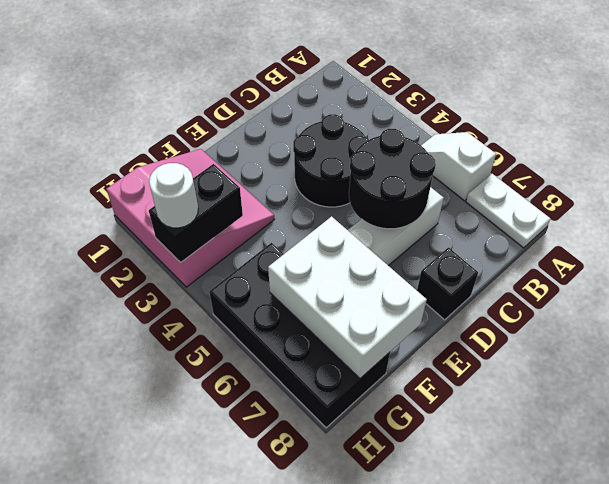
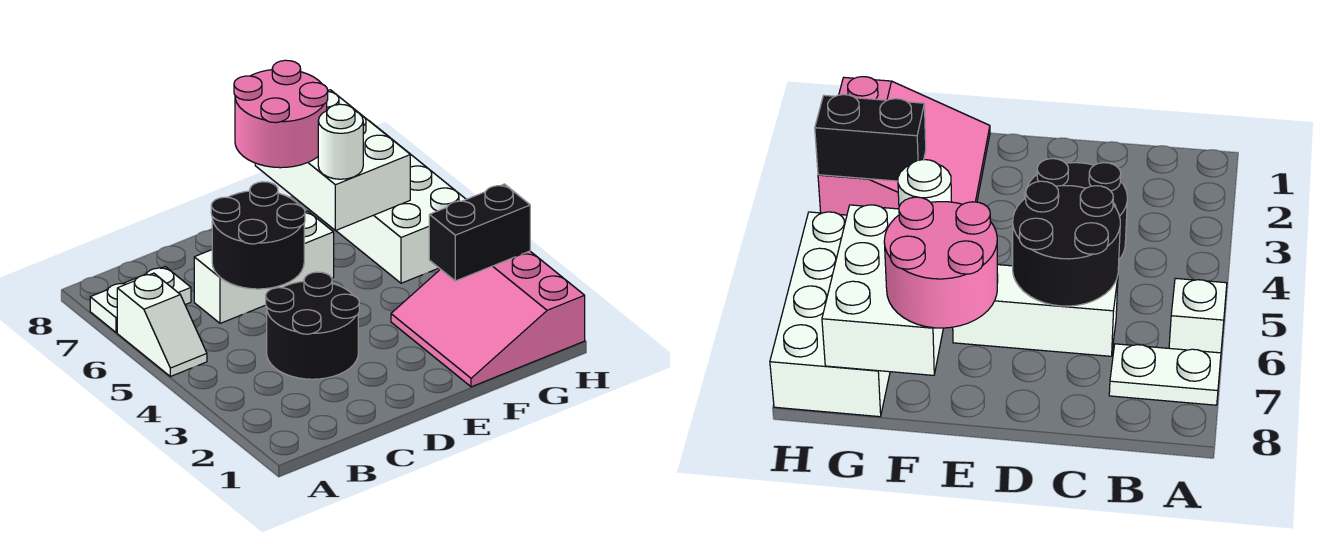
white plate A7:A8 level 1 -> white plate A7:B7 level 1
black brick D8 level 1 -> none
none -> pink round brick E7:F8 level 3
black brick G5:H8 level 1 -> white brick G5:H8 level 1
white round brick H3 level 3 -> white round brick F6 level 3

